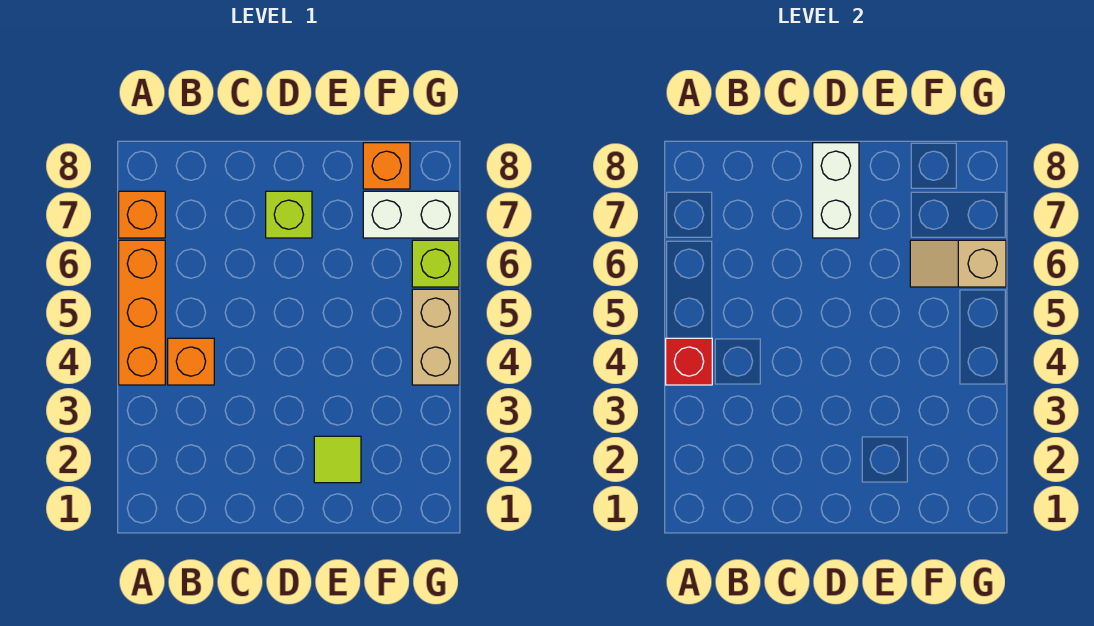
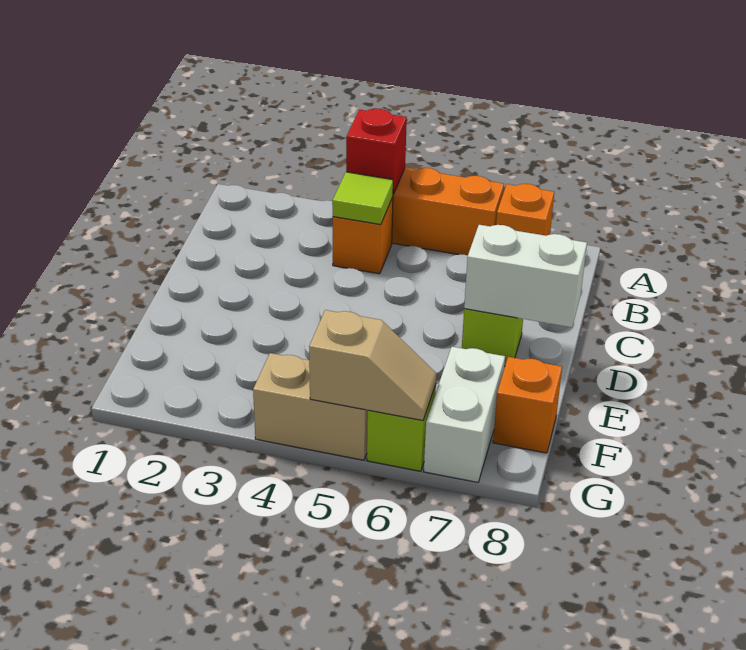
lime tile E2 level 1 -> lime tile B4 level 2
tan slope F6:G6 level 2 top G -> tan slope G5:G6 level 2 top 5

